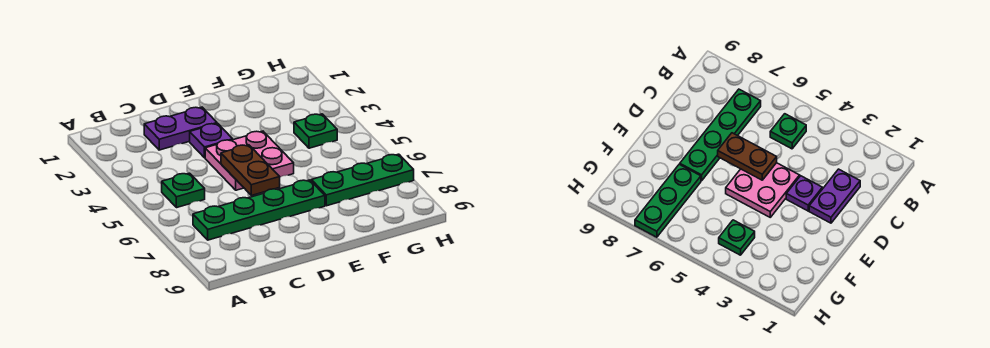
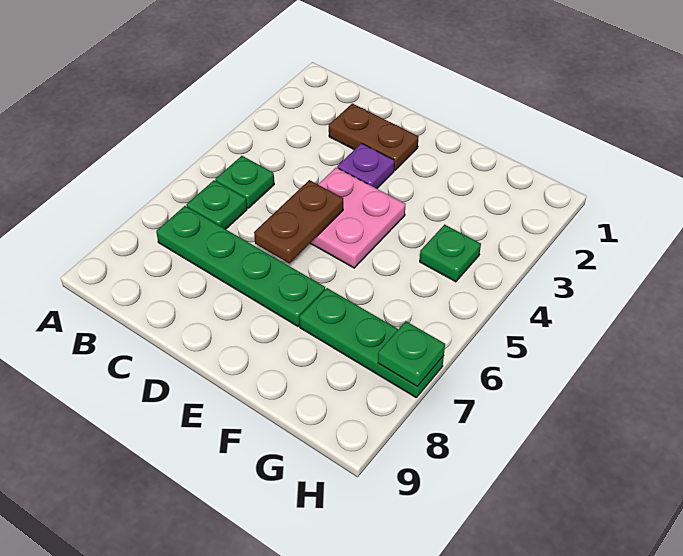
none -> green plate B6 level 1
purple plate C2:D2 level 1 -> brown plate C2:D2 level 1
none -> green plate H7 level 2

